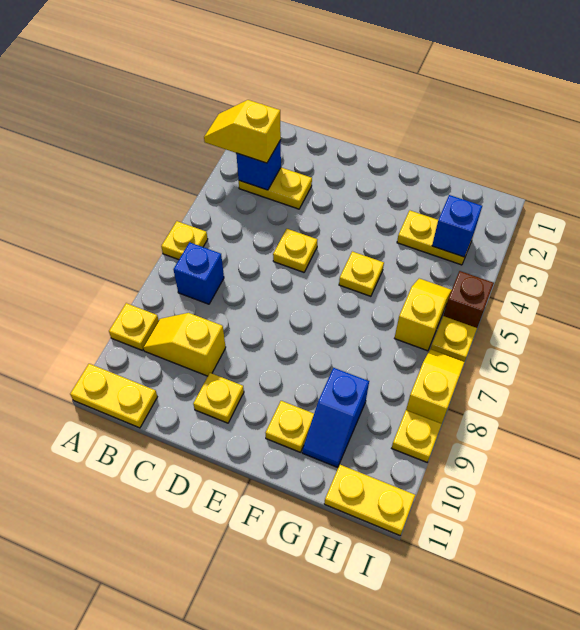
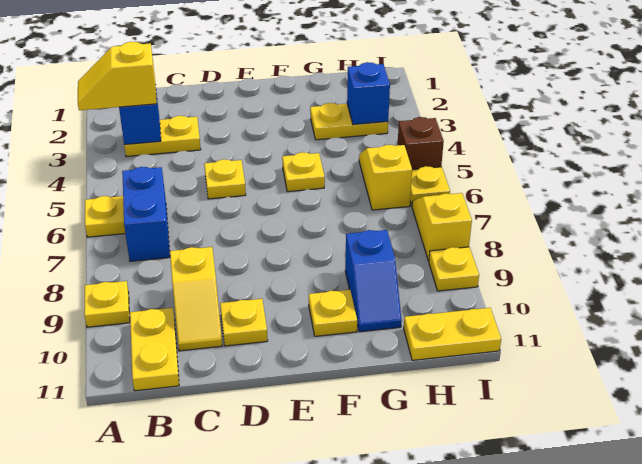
yellow plate A11:B11 level 1 -> yellow plate B10:B11 level 1
blue brick B7 level 1 -> blue brick B6:B7 level 1
yellow slope B9:C9 level 1 top C -> yellow slope C9:C10 level 1 top 9

